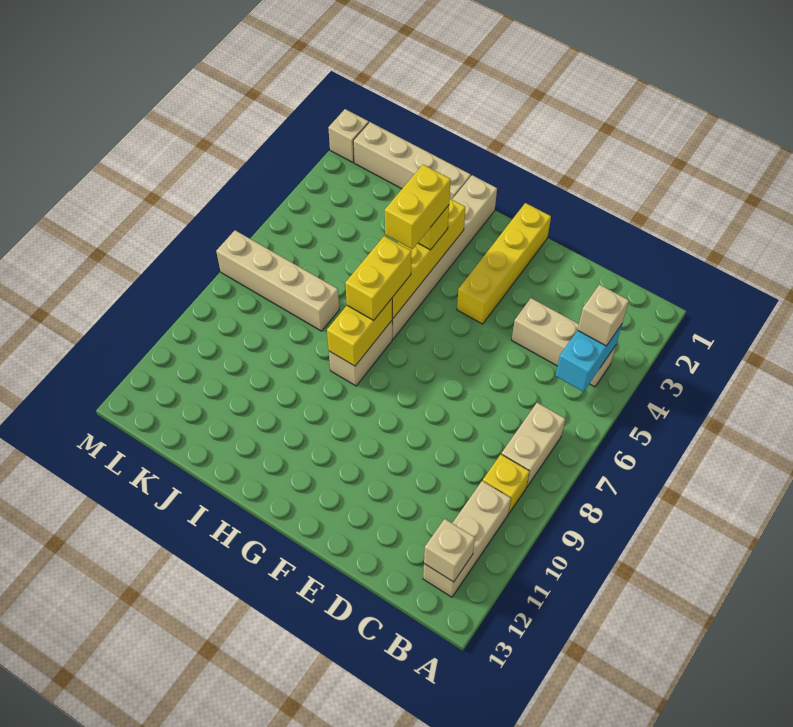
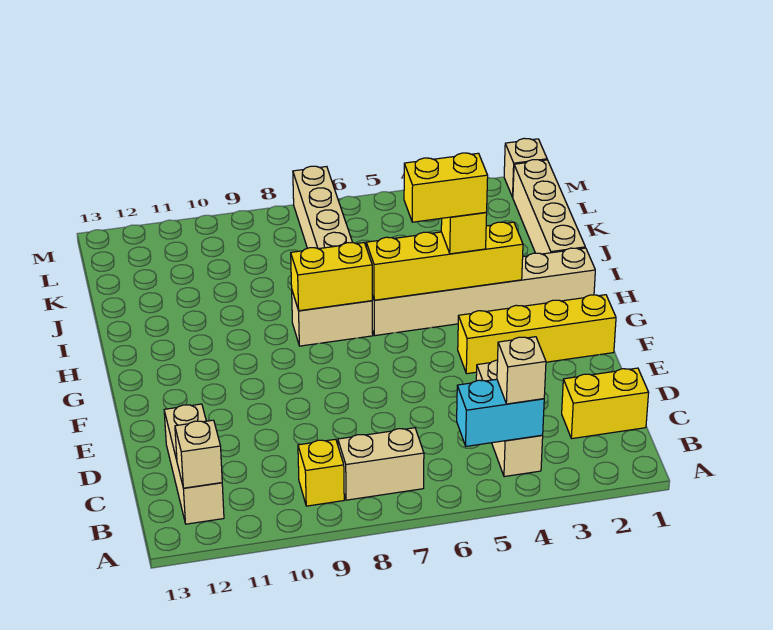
tan brick B10:B12 level 1 -> tan brick B12:D12 level 1
yellow brick H6:H7 level 3 -> yellow brick C1:C2 level 1

